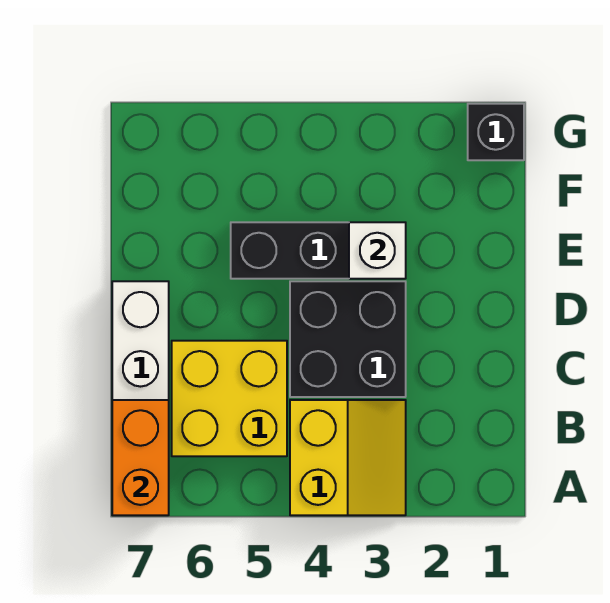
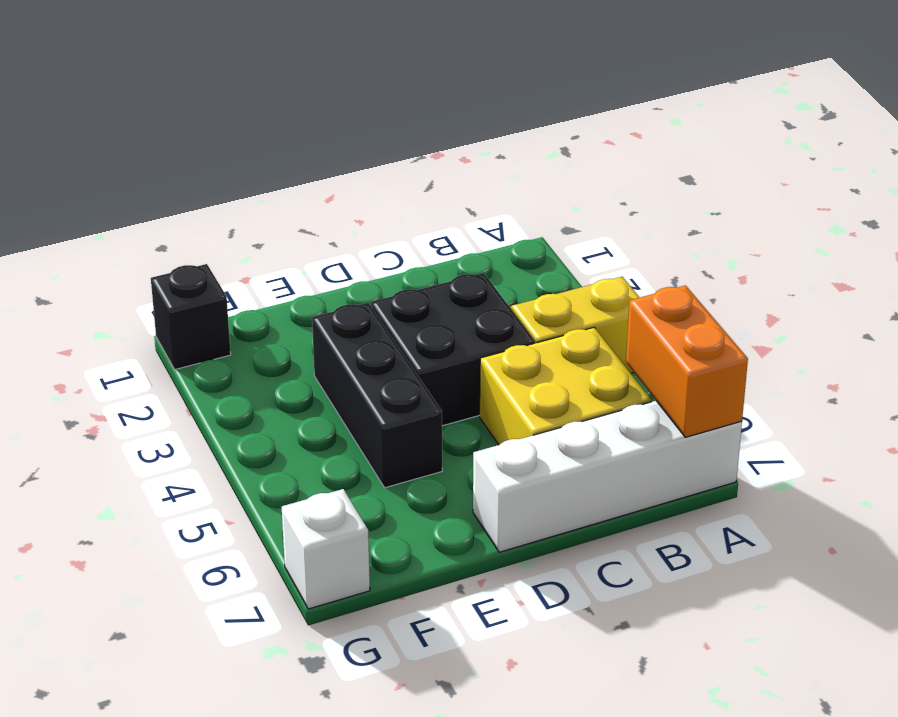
orange brick A7:B7 level 2 -> orange brick A6:A7 level 2
white brick E3 level 2 -> white brick G7 level 1

